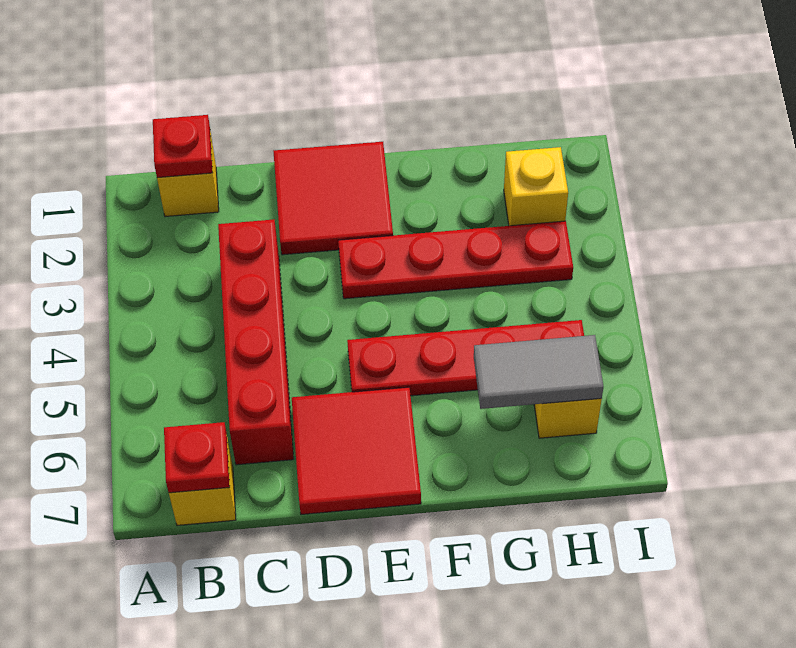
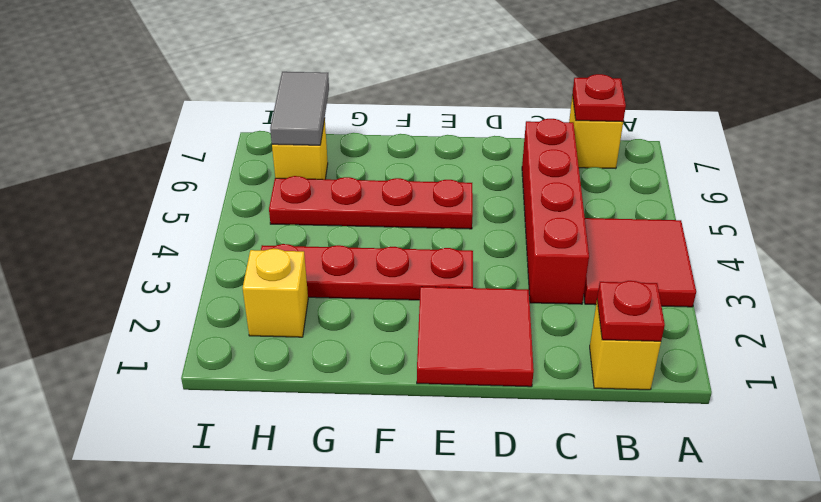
red tile D6:E7 level 1 -> red tile A3:B4 level 1
grey tile G6:H6 level 2 -> grey tile H6:H7 level 2

